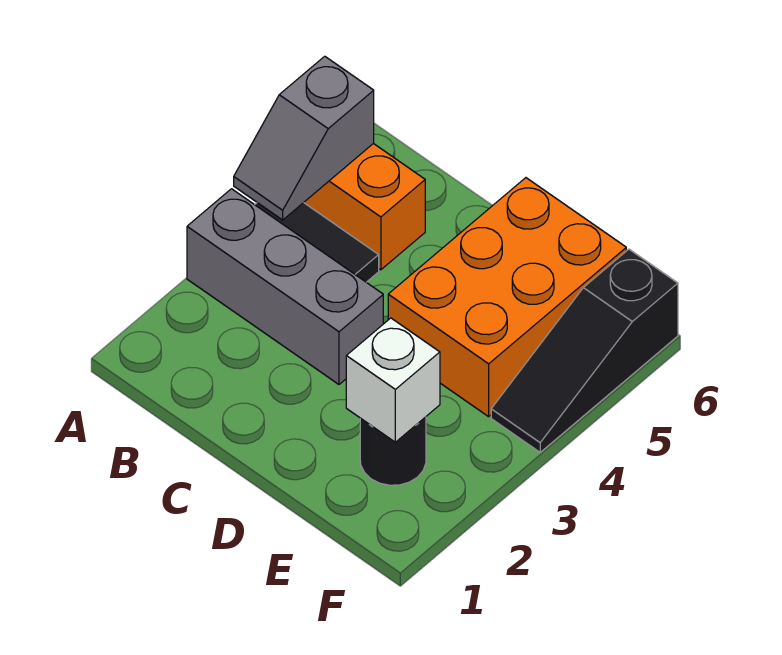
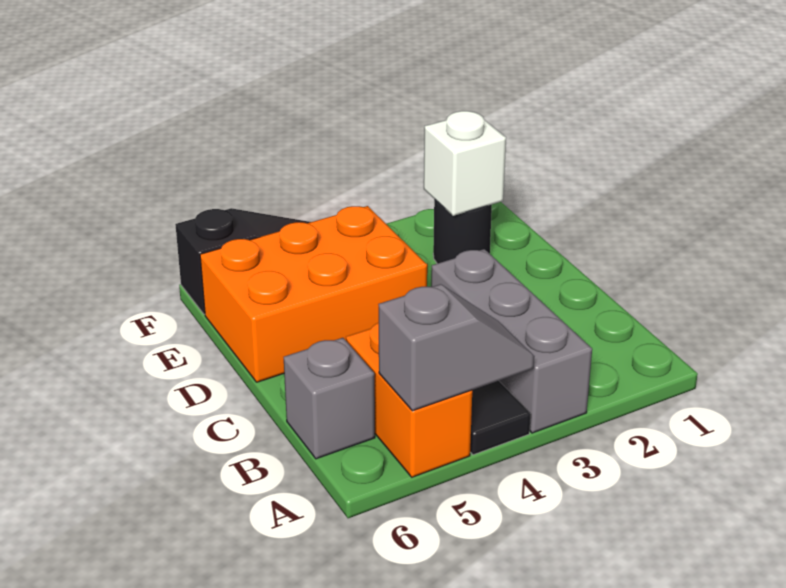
none -> grey brick B6 level 1

